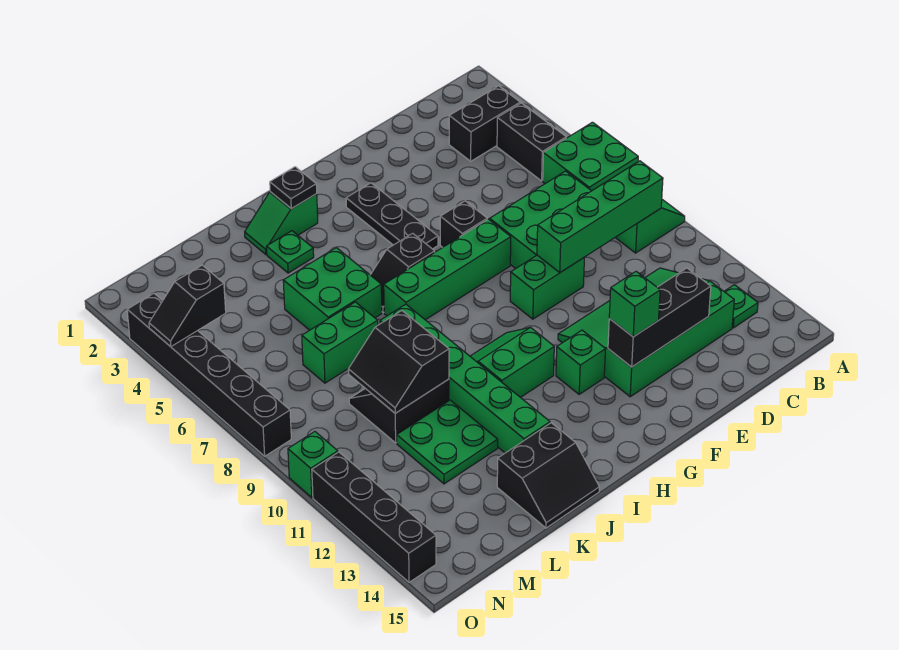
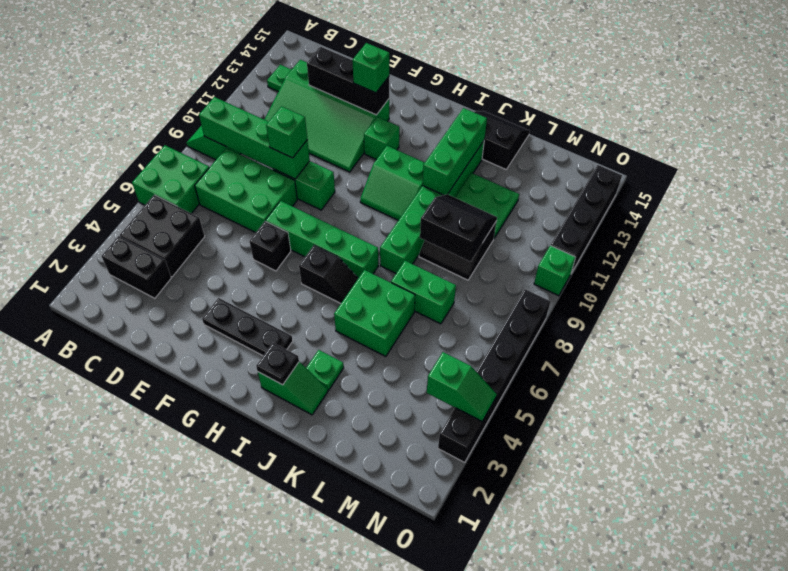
black brick B4:B5 level 1 -> black brick B4:C5 level 1
none -> green brick E9 level 3
black plate G3:G5 level 1 -> black plate F3:H3 level 1
none -> green brick J11:J13 level 2
black slope K9:L10 level 2 top K -> black slope K9:L10 level 2 top 9
black slope N4:O4 level 2 top N -> green slope N4:O4 level 2 top N

